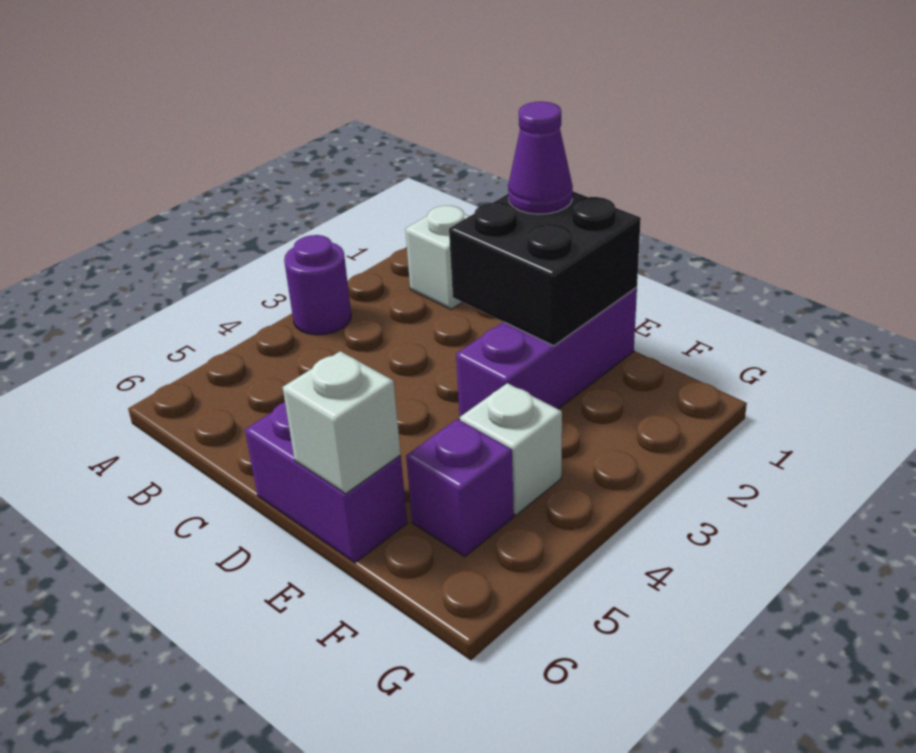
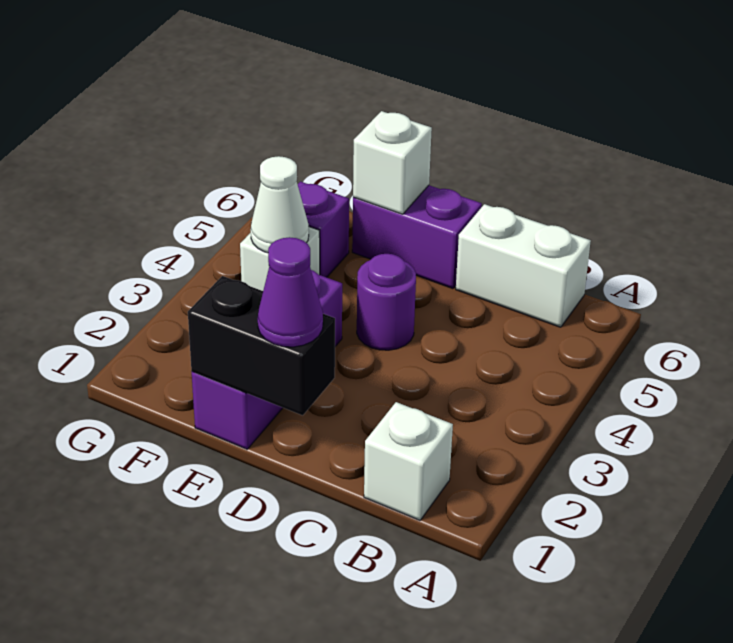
purple round brick A3 level 1 -> purple round brick D4 level 1
none -> white brick B6:C6 level 1
black brick D1:E2 level 2 -> black brick D1:E1 level 2
none -> white cone F4 level 2

